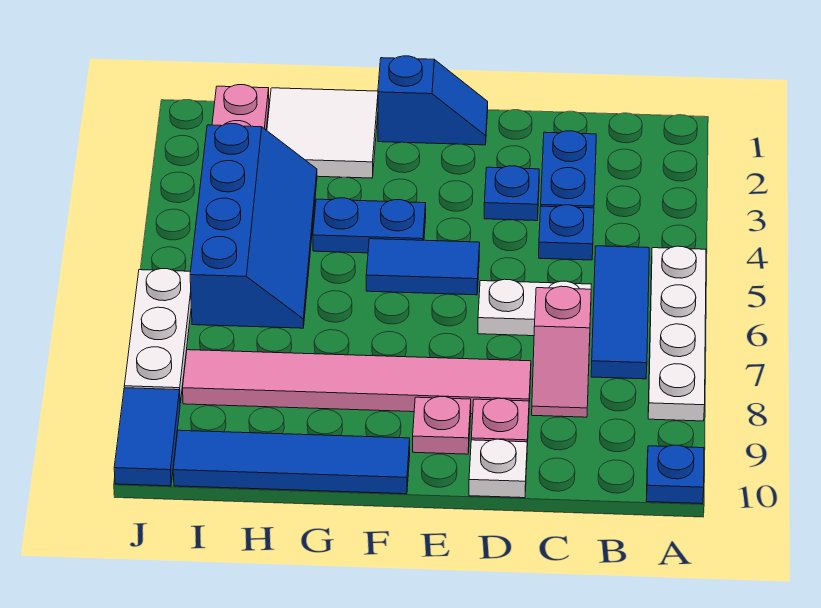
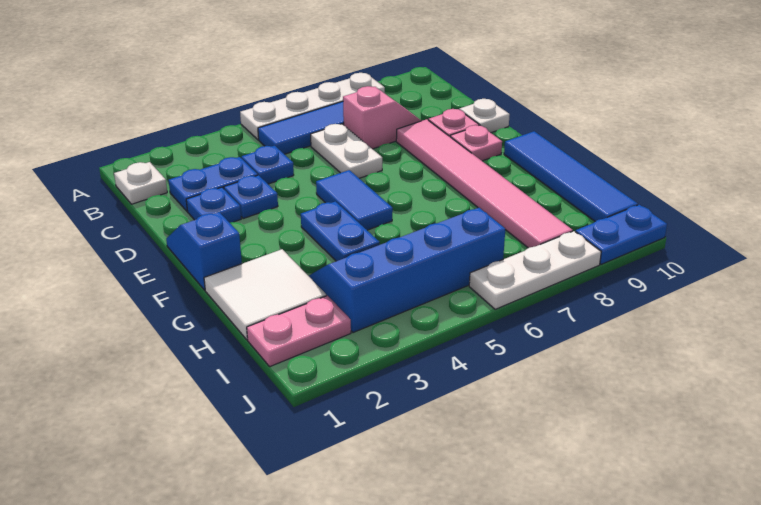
blue plate A10 level 1 -> blue plate D2 level 1
none -> white plate B1 level 1
blue tile J9:J10 level 1 -> blue plate J9:J10 level 1

